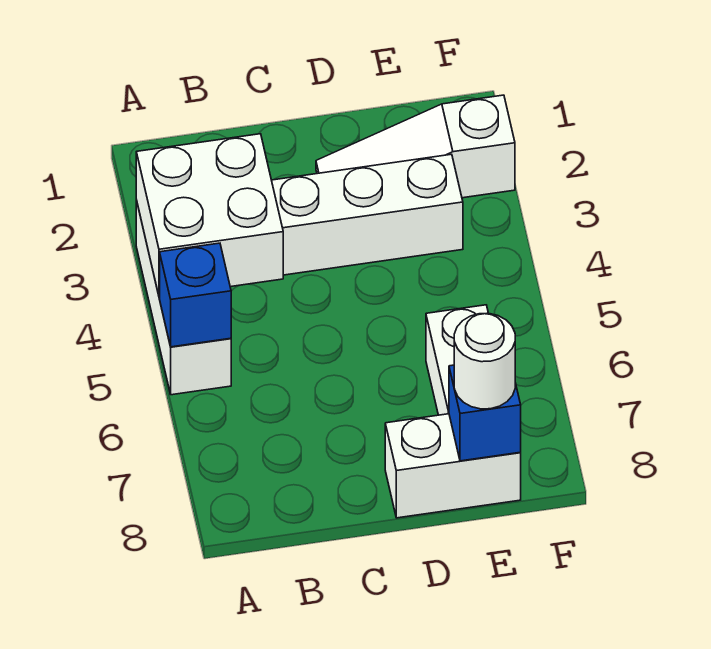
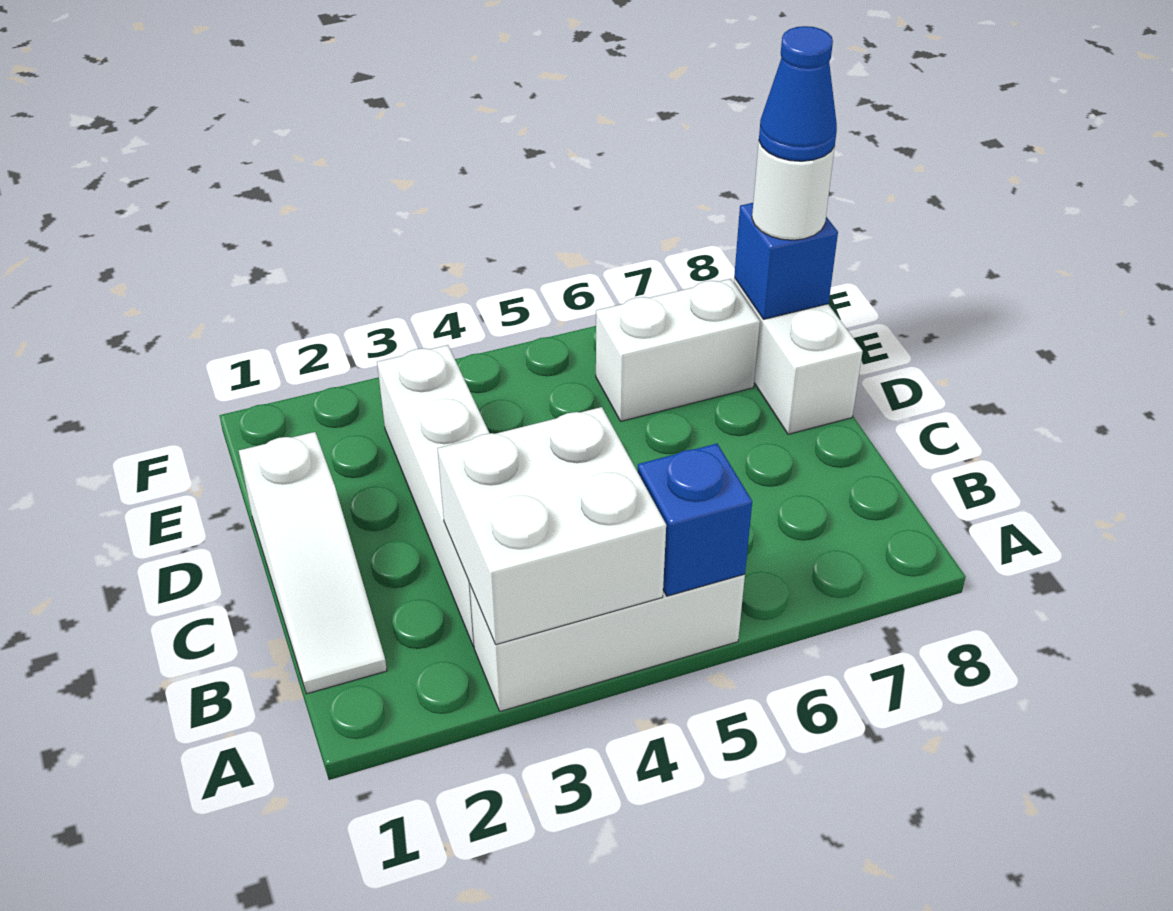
white slope D2:F2 level 1 top F -> white slope B1:D1 level 1 top D
none -> blue cone E8 level 4

